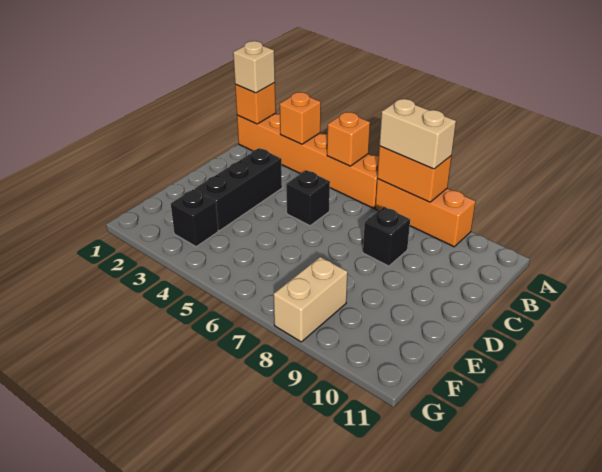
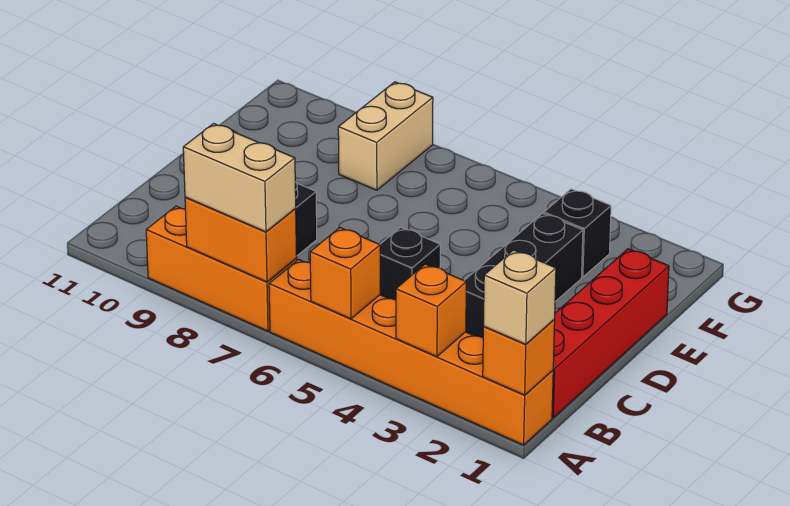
none -> red brick B1:E1 level 1

